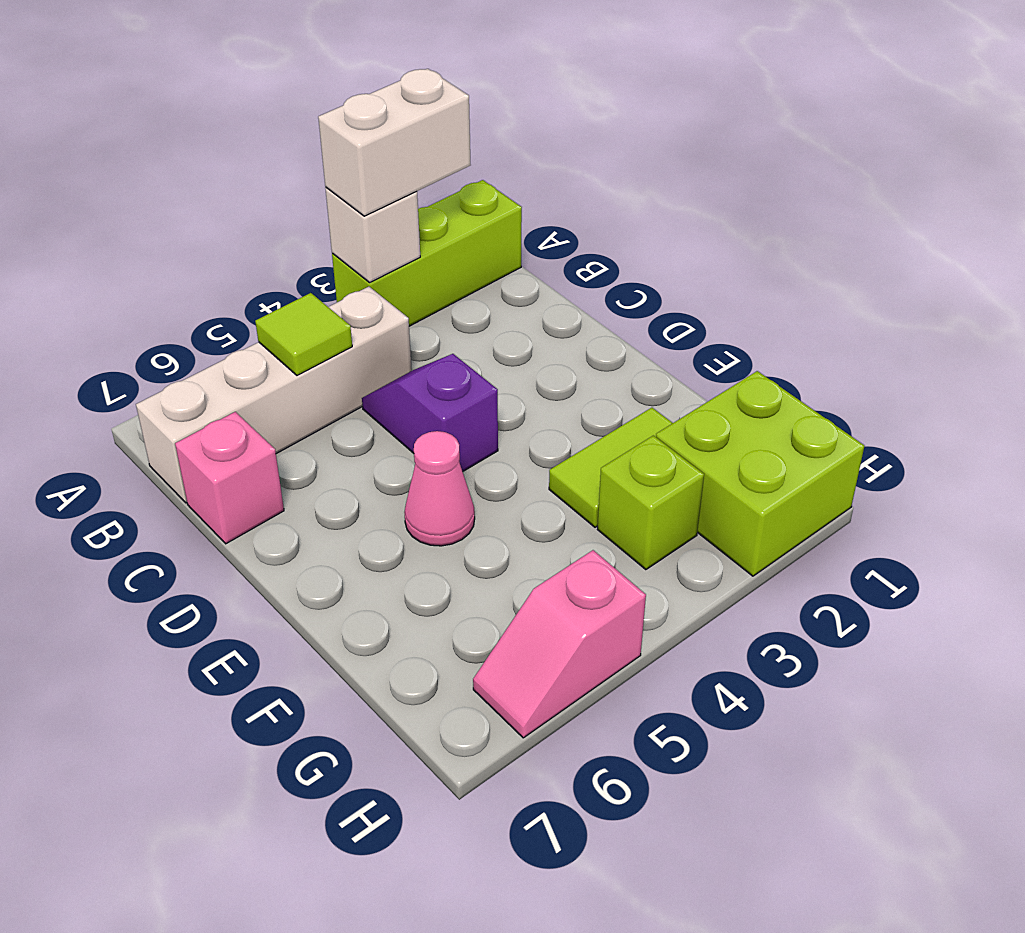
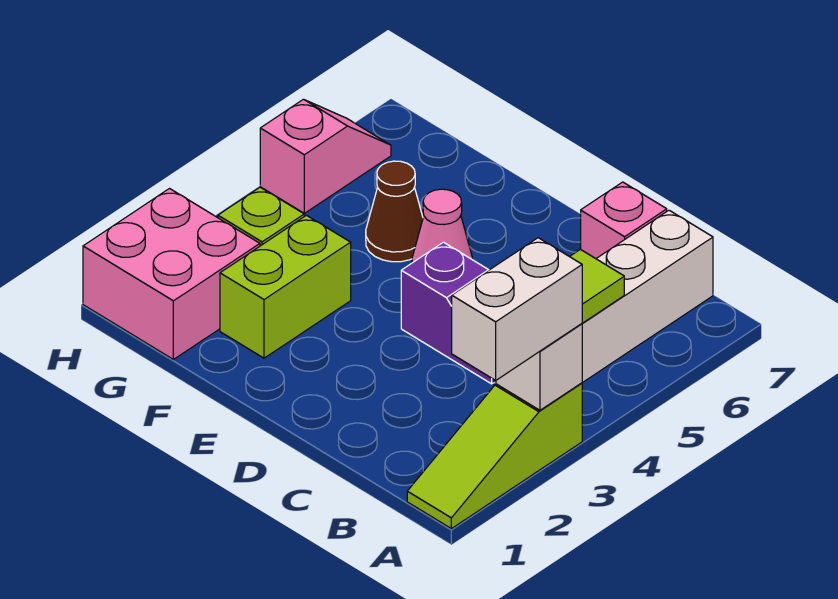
lime brick A1:A3 level 1 -> lime slope A1:A3 level 1 top 3
lime tile F2:F3 level 1 -> lime brick F2:F3 level 1
none -> brown cone F5 level 1
lime brick G1:H2 level 1 -> pink brick G1:H2 level 1

